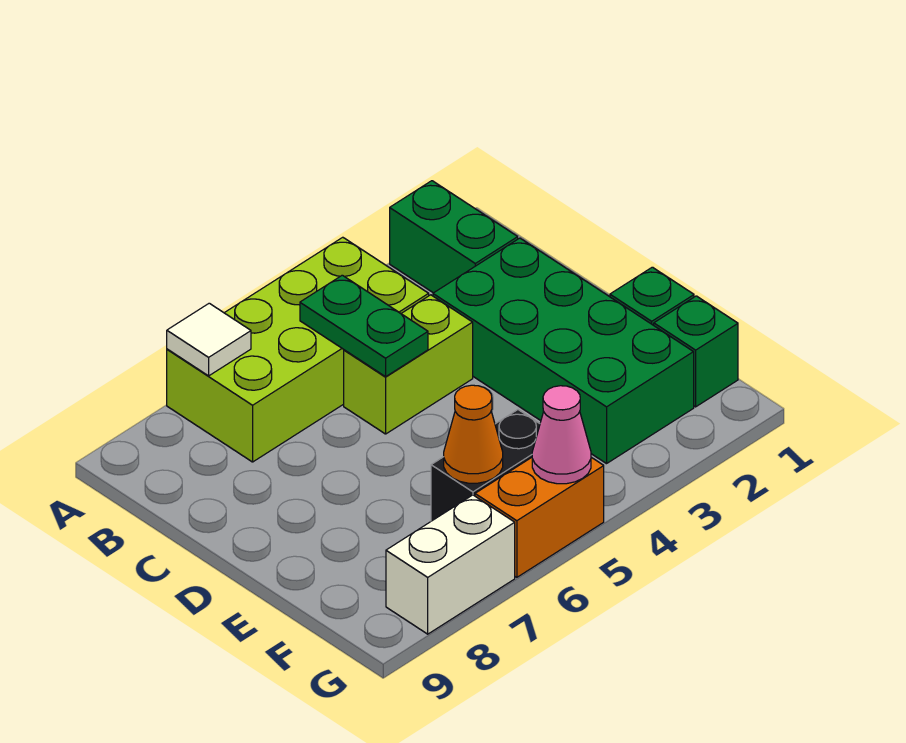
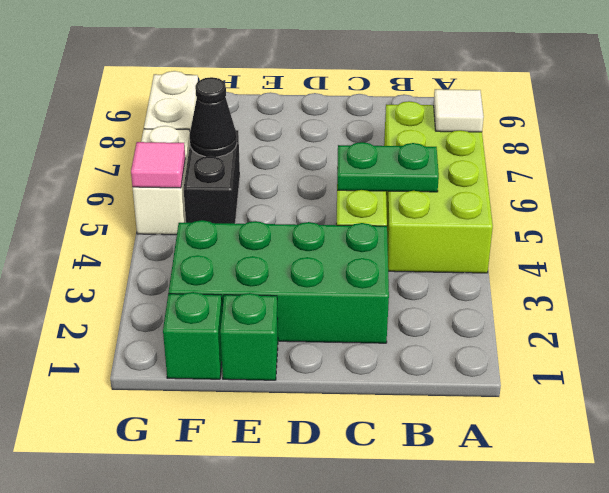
green brick A2:B2 level 1 -> none
orange cone F6 level 2 -> black cone F6 level 2
orange brick G5:G6 level 1 -> white brick G5:G6 level 1
pink cone G5 level 2 -> pink tile G5 level 2

